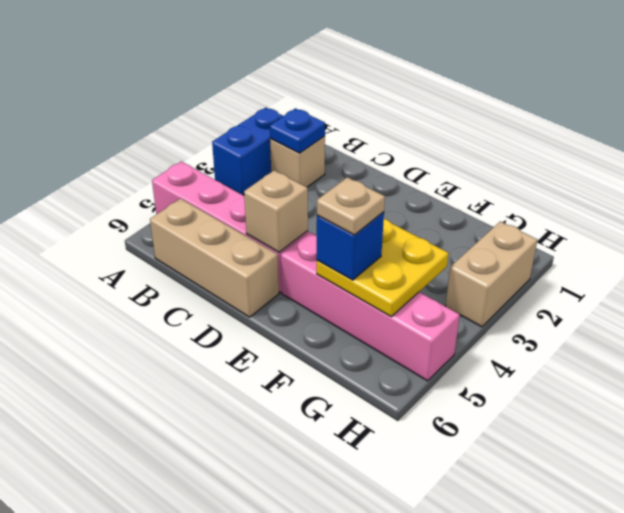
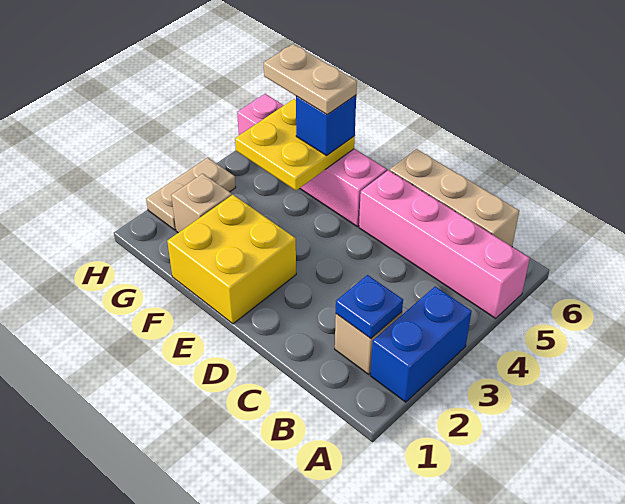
tan brick D5 level 2 -> tan brick G2 level 1
none -> yellow brick E1:F2 level 1
tan plate F5 level 4 -> tan plate F5:G5 level 4
tan brick H2:H3 level 1 -> tan plate H2:H3 level 1

